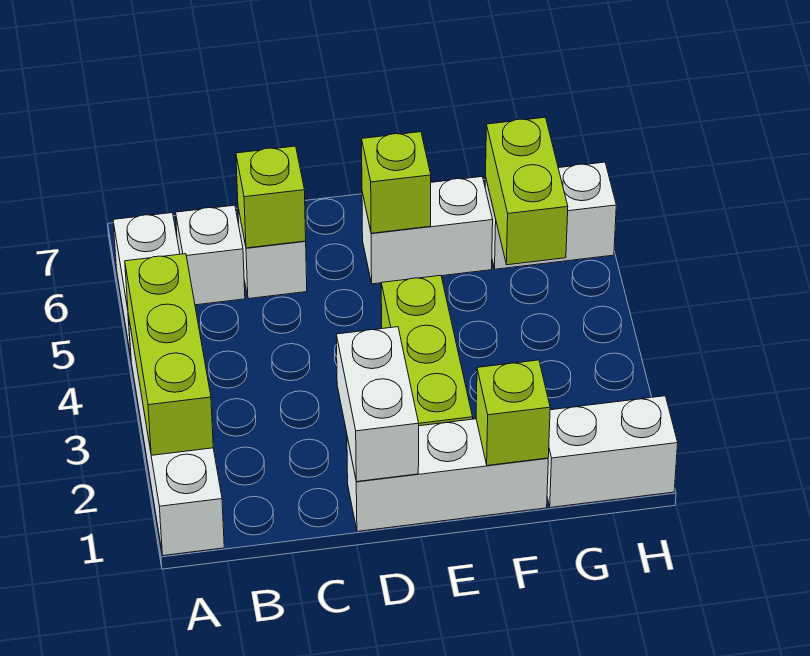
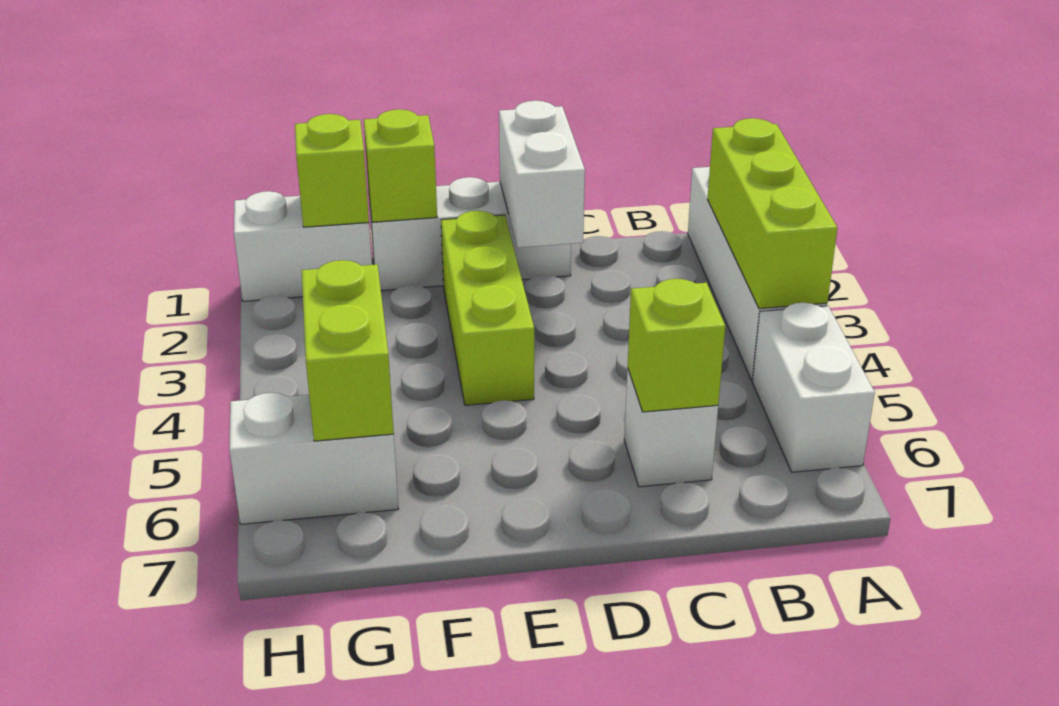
white brick B6 level 1 -> none
white brick E6:F6 level 1 -> none
lime brick E6 level 2 -> lime brick G1 level 2

